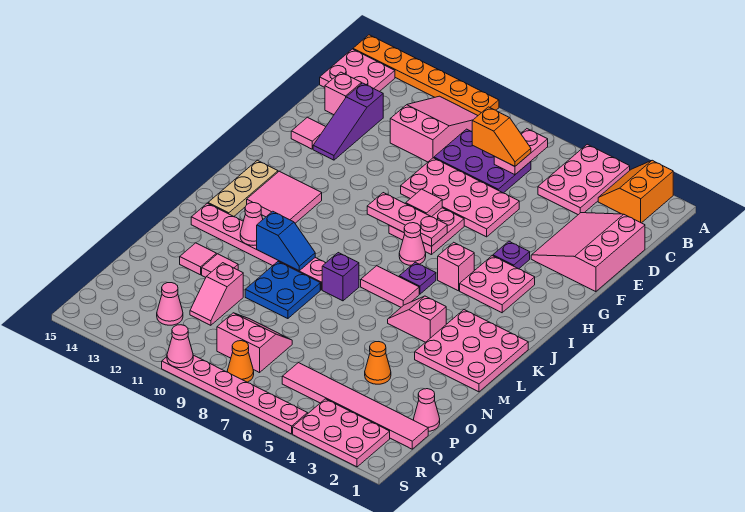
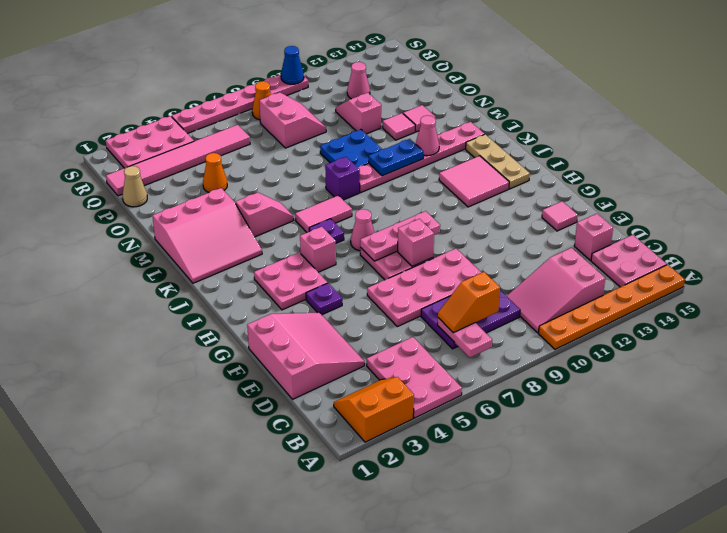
orange slope A2:B3 level 1 top 2 -> orange slope A2:B3 level 1 top A
pink slope B10:D11 level 1 top D -> pink slope B10:C12 level 1 top 12
purple slope D13:F13 level 1 top D -> none
pink tile G8 level 2 -> pink brick G8 level 2
pink plate K1:M3 level 1 -> pink slope K1:M3 level 1 top M
blue slope L10:L11 level 2 top 11 -> blue plate L10:L11 level 2
pink cone P1 level 1 -> tan cone P1 level 1
pink slope P8:Q9 level 1 top Q -> pink slope P8:Q9 level 1 top 8
pink cone S10 level 2 -> blue cone S10 level 2

